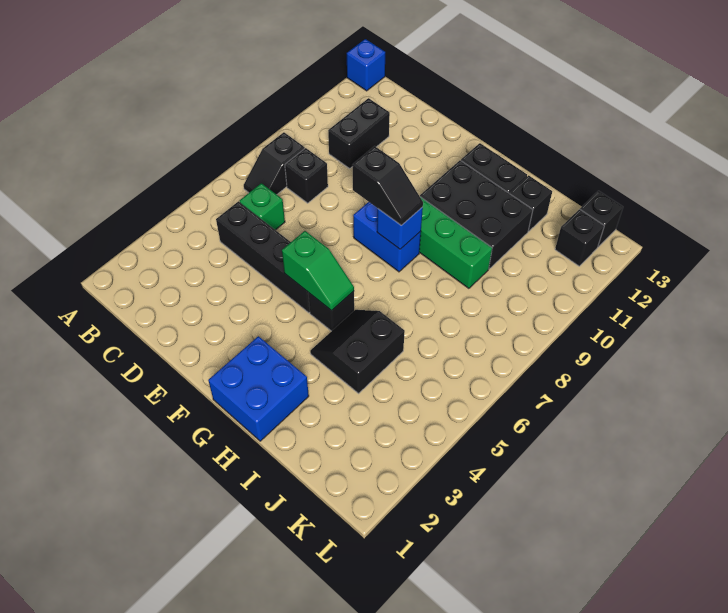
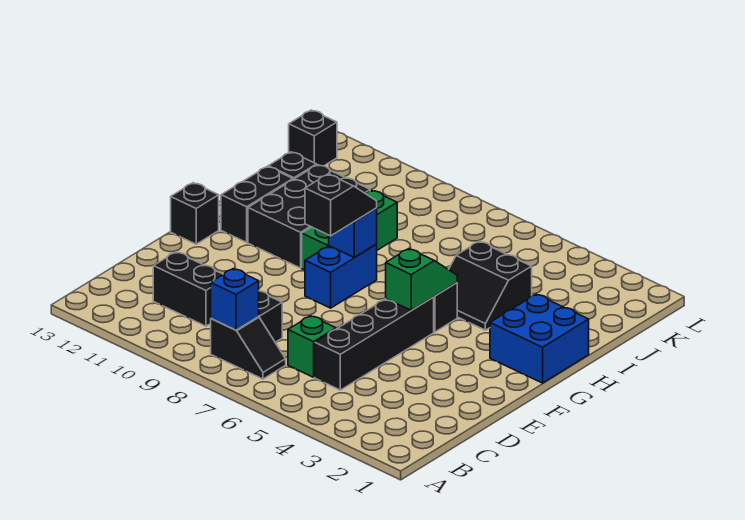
blue brick A13 level 1 -> blue brick B8 level 2
black brick K12 level 1 -> black brick F13 level 1

